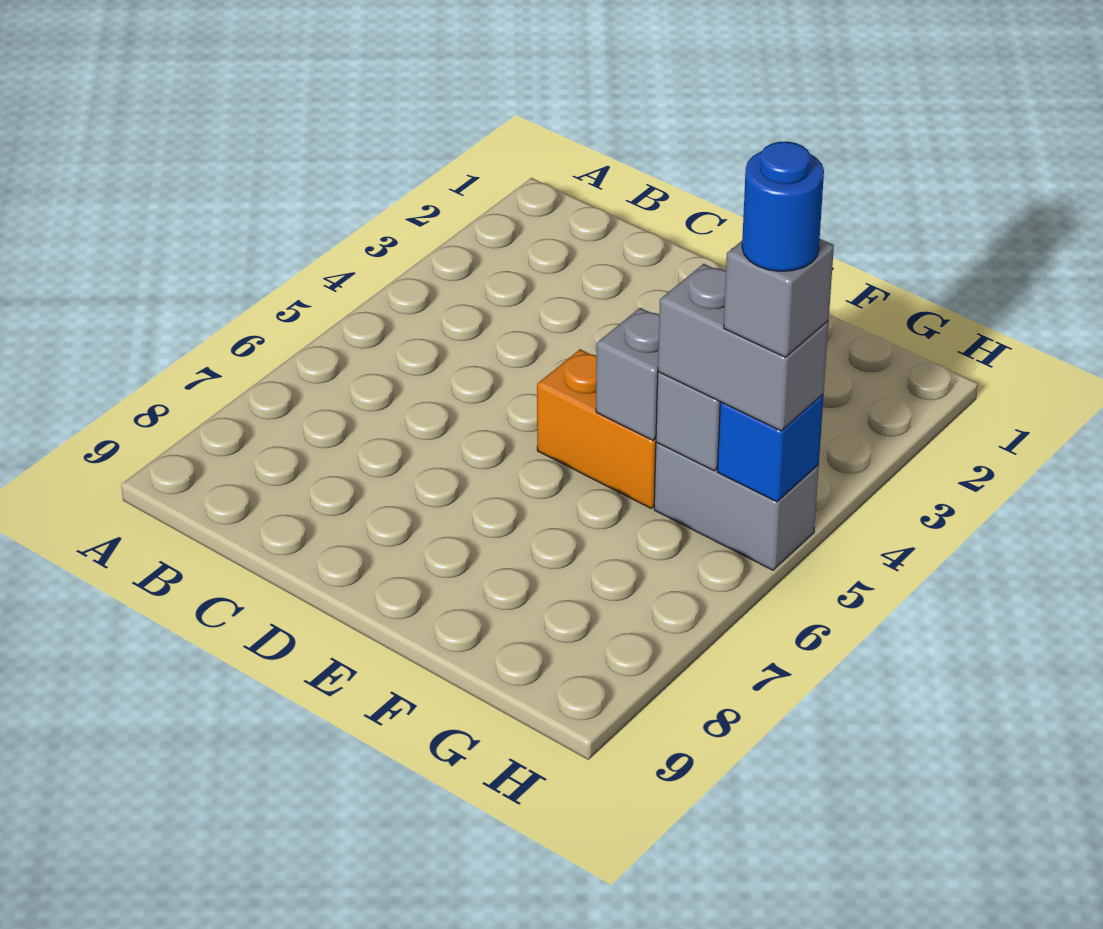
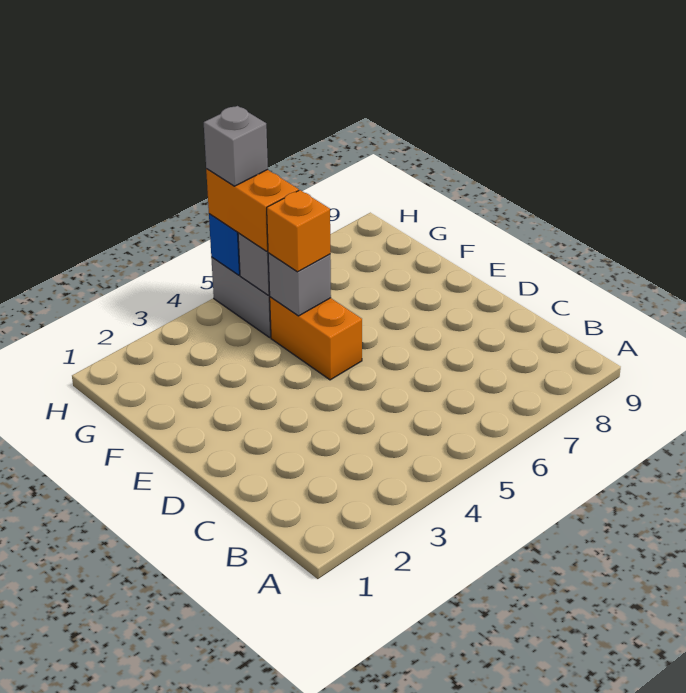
none -> orange brick F5 level 3
grey brick G5:H5 level 3 -> orange brick G5:H5 level 3
blue round brick H5 level 5 -> none

